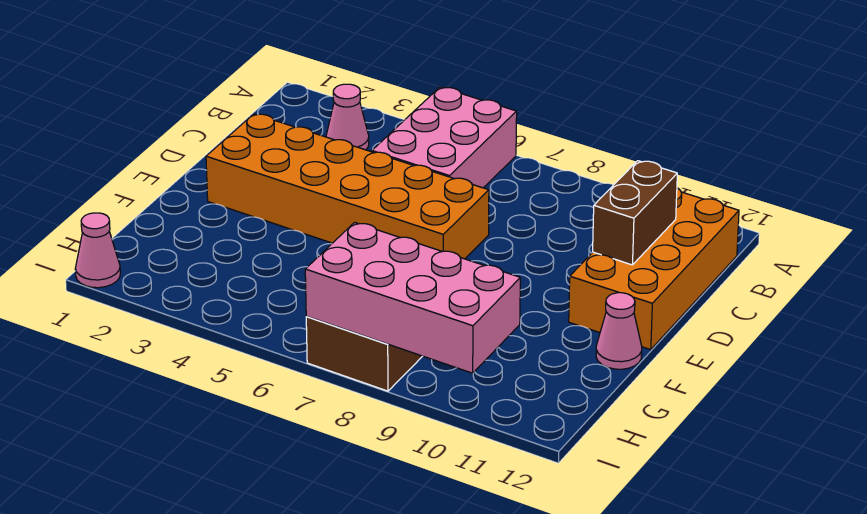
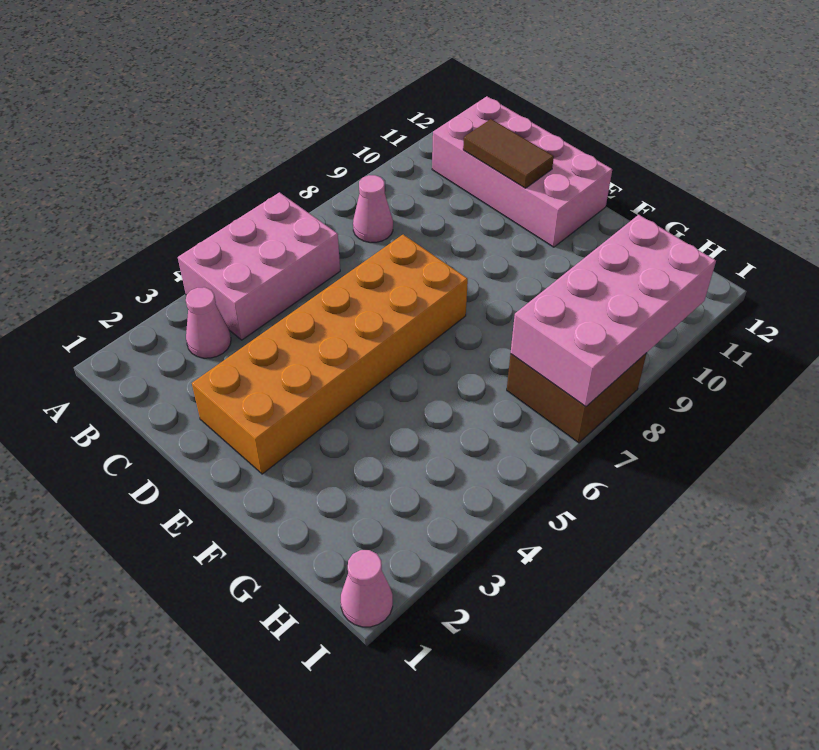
pink brick A5:C6 level 1 -> pink brick A4:B6 level 1
orange brick B11:E12 level 1 -> pink brick B11:E12 level 1
brown brick C11:D11 level 2 -> brown tile C11:D11 level 2
pink cone F12 level 1 -> pink cone B8 level 1

